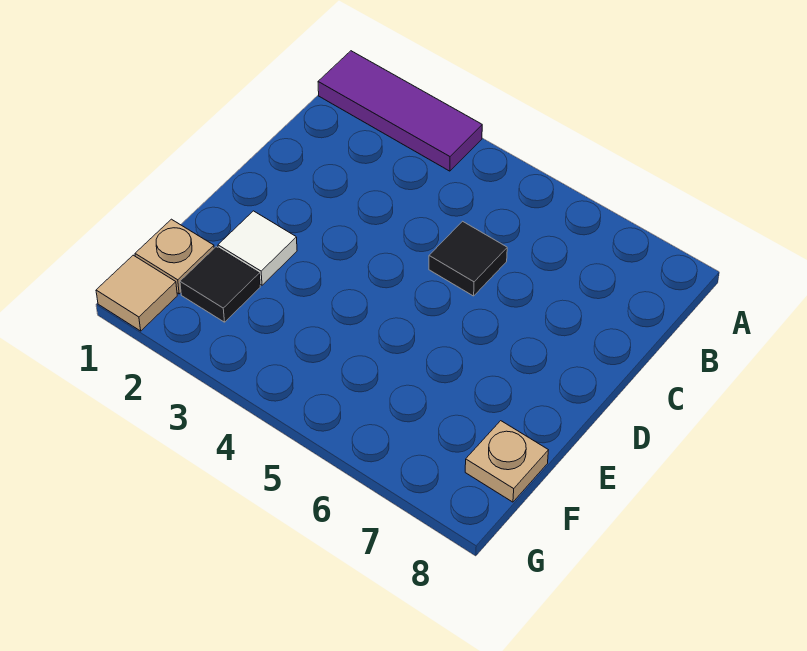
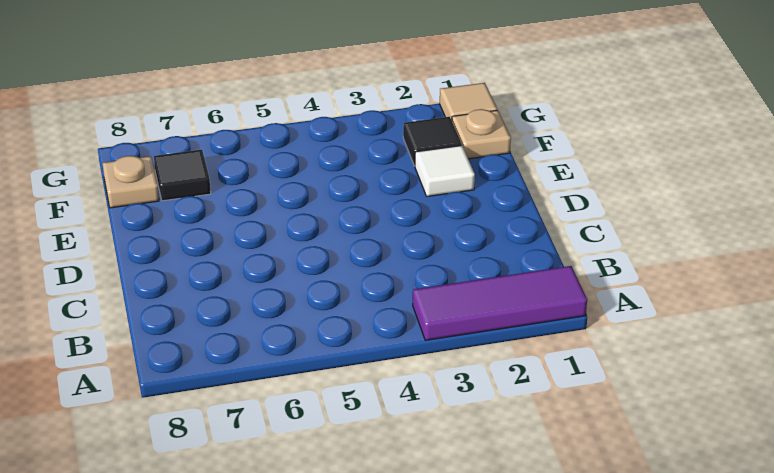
black tile C5 level 1 -> black tile F7 level 1

